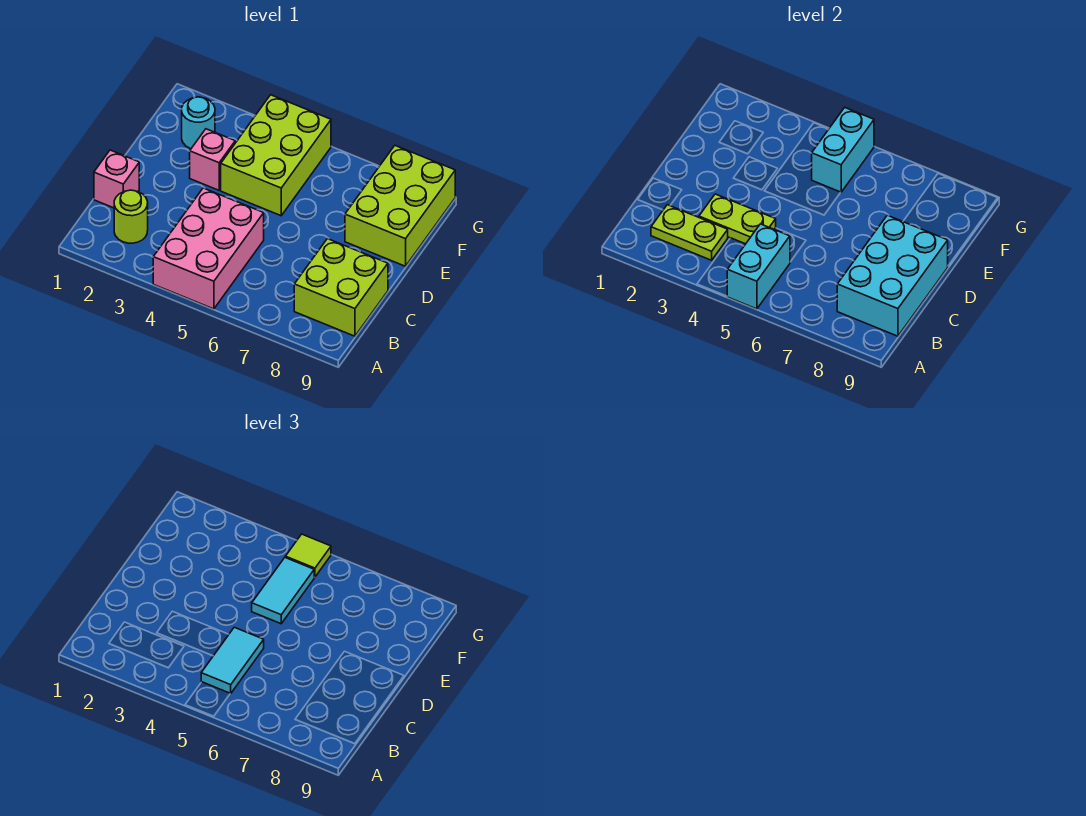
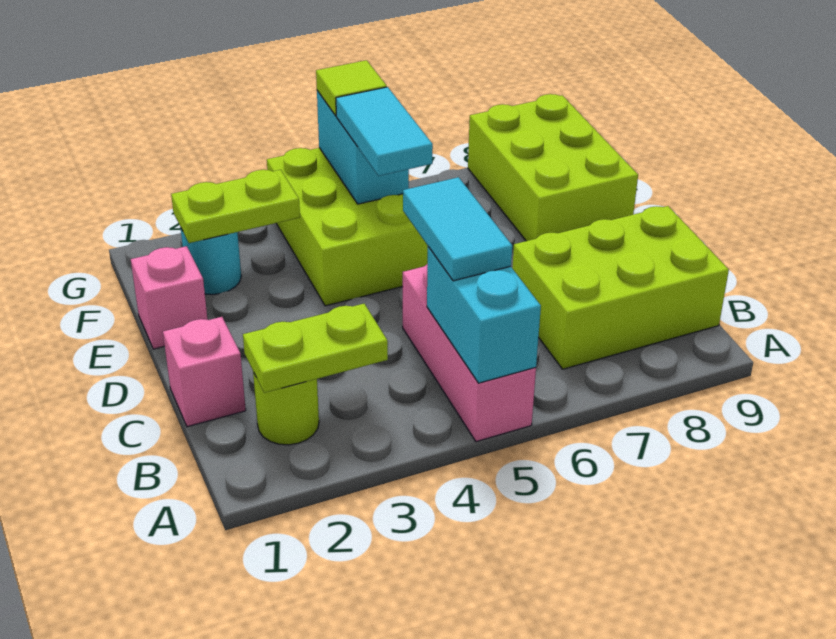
pink brick A4:C5 level 1 -> pink brick A5:C5 level 1
lime brick B8:C9 level 1 -> lime brick B7:C9 level 1
cyan brick B8:D9 level 2 -> none
lime plate C3:C4 level 2 -> lime plate F2:F3 level 2
pink brick E3 level 1 -> pink brick E1 level 1

